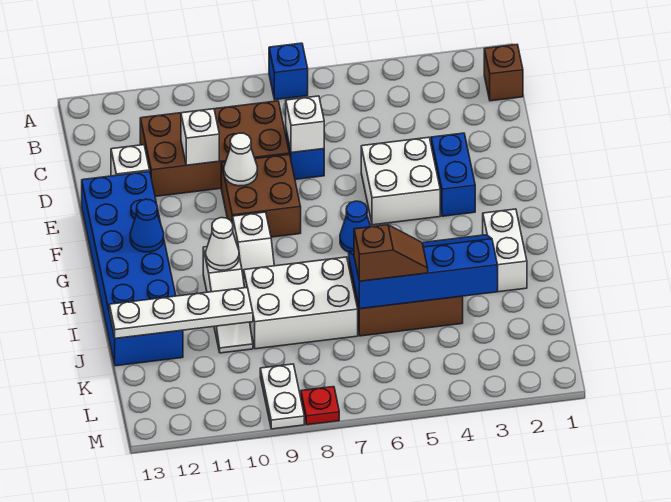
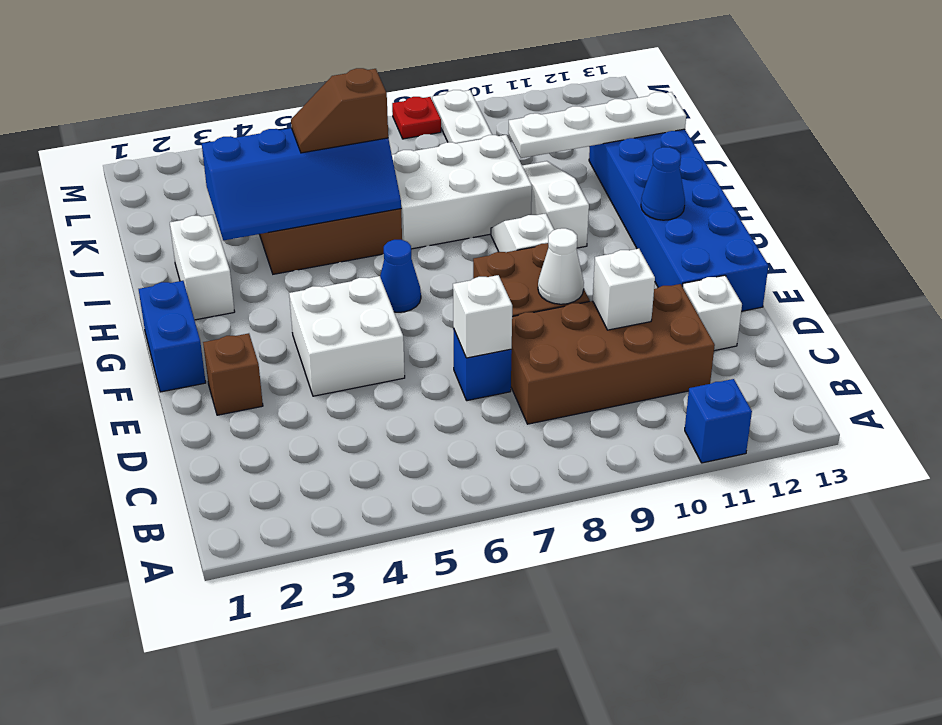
blue brick A7 level 1 -> blue brick A11 level 1
brown brick B1 level 1 -> brown brick E2 level 1
blue brick E3:F3 level 1 -> blue brick F1:G1 level 1
white cone H10 level 2 -> none

